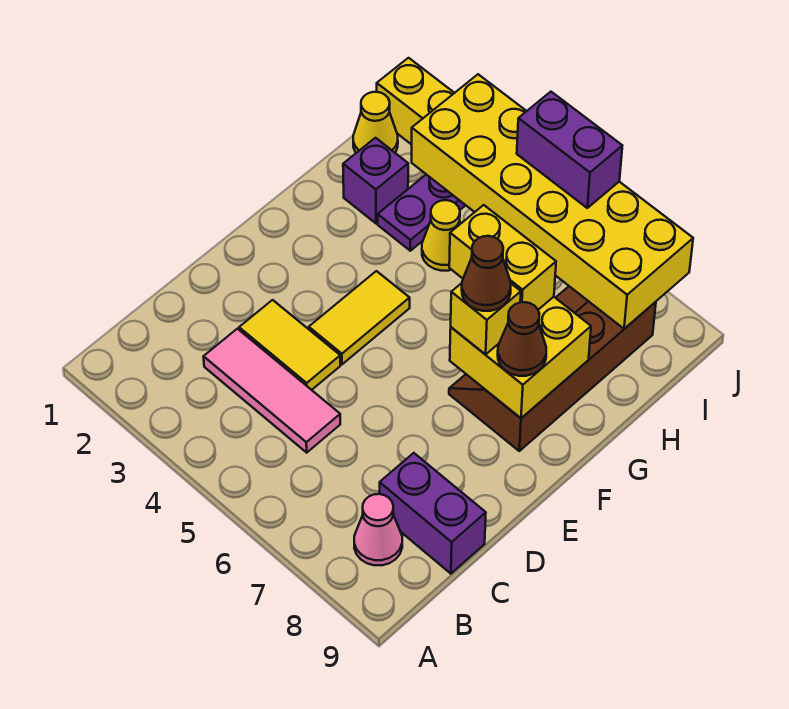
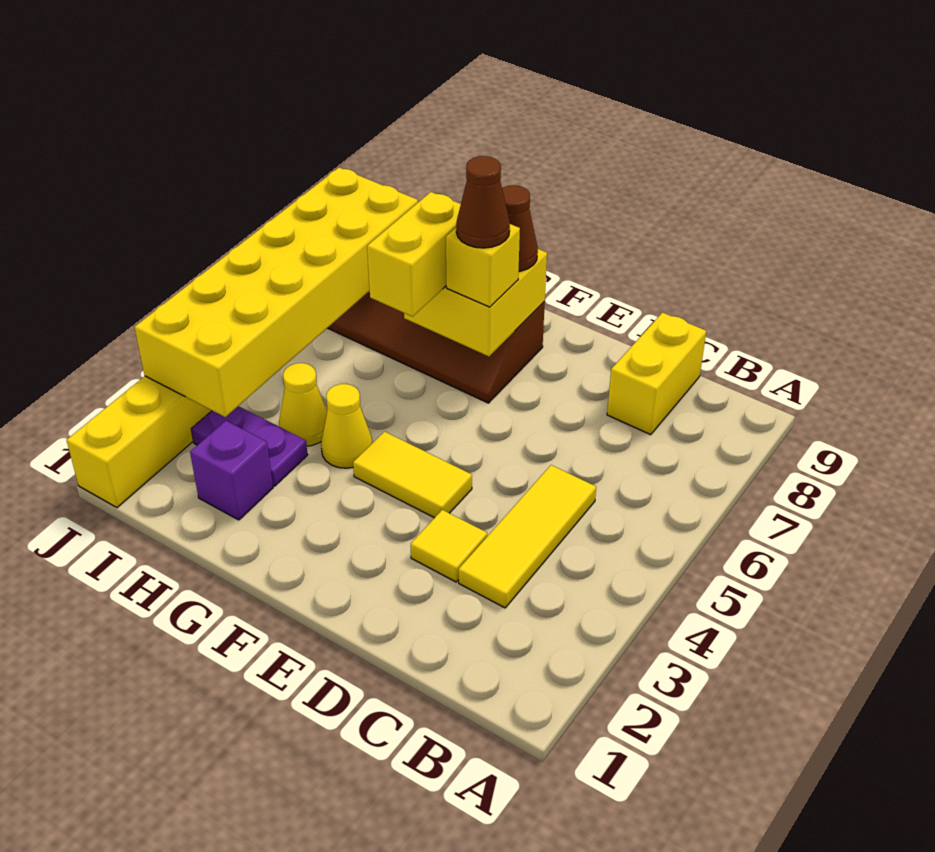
pink cone B8 level 1 -> none
pink tile C3:C5 level 1 -> yellow tile C3:C5 level 1
purple brick C8:C9 level 1 -> yellow brick C8:C9 level 1
yellow tile D3:D4 level 1 -> yellow tile D3 level 1
yellow cone I1 level 1 -> yellow cone G4 level 1
purple brick J5:J6 level 3 -> none

